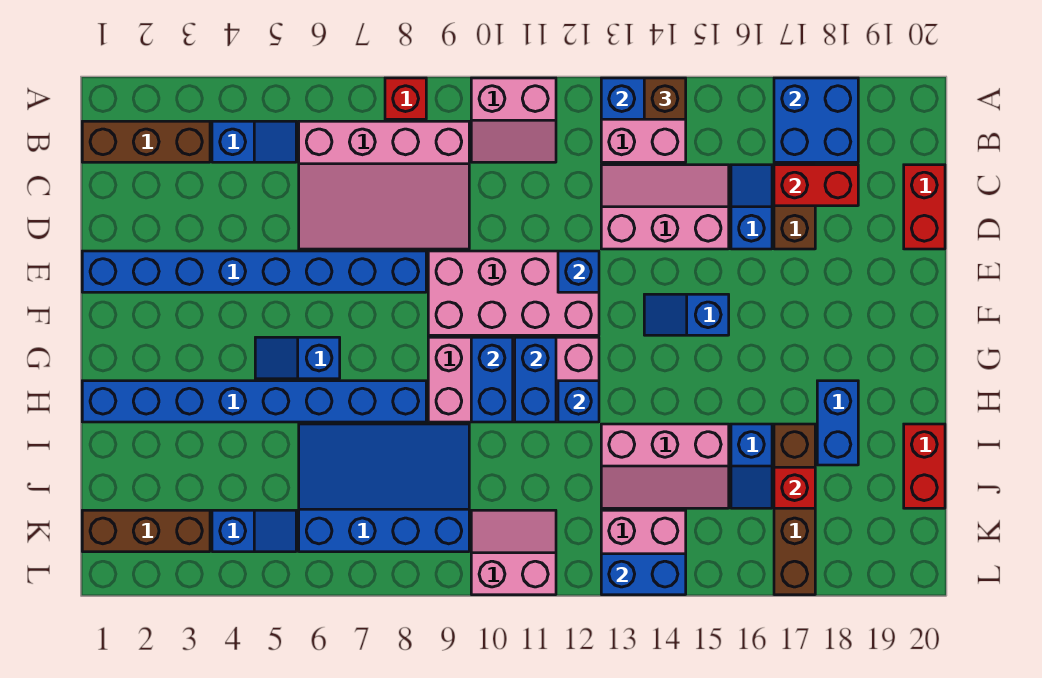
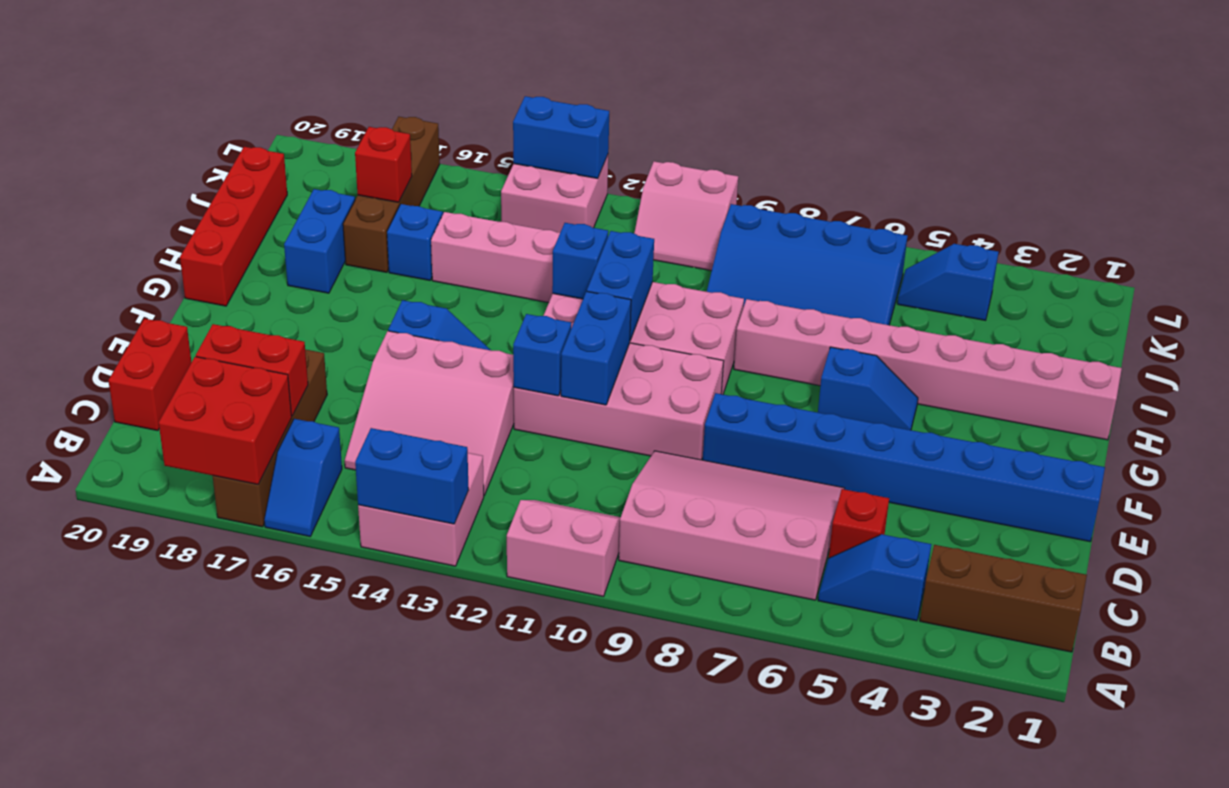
red brick A8 level 1 -> red brick C5 level 1
brown brick A14 level 3 -> none
blue brick A17:B18 level 2 -> red brick A17:B18 level 2
pink slope C13:D15 level 1 top D -> pink slope C13:E15 level 1 top E
blue slope C16:D16 level 1 top D -> blue slope A16:B16 level 1 top B
blue brick G10:H10 level 2 -> blue brick E11:F11 level 2
blue brick H1:H8 level 1 -> pink brick H1:H8 level 1
red brick I20:J20 level 1 -> red brick G20:J20 level 1
brown brick K1:K3 level 1 -> none

